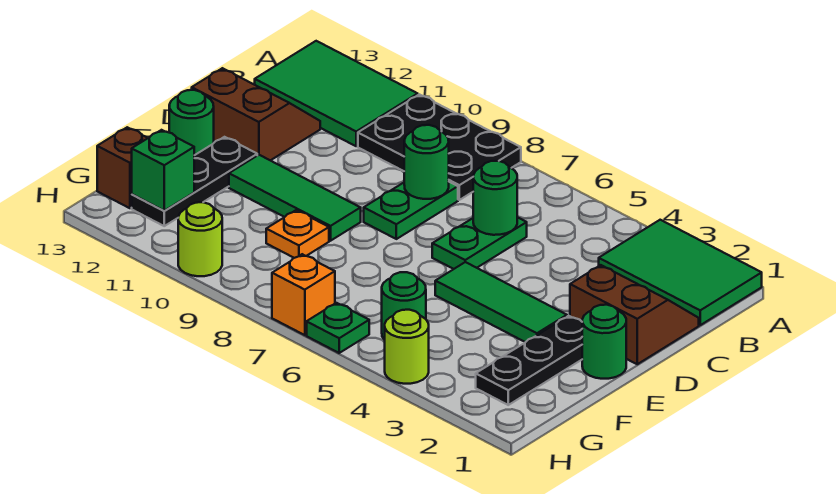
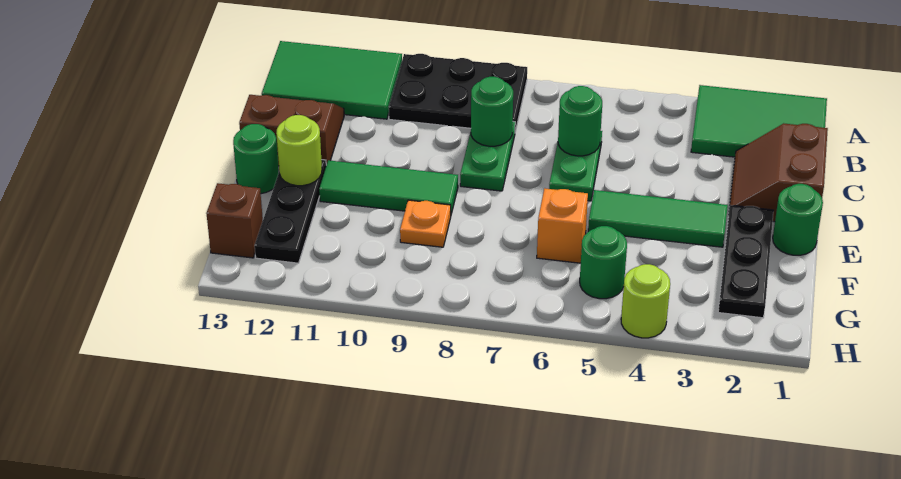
brown slope C1:D2 level 1 top D -> brown slope C1:D2 level 1 top 1
green brick G12 level 2 -> none
green plate H6 level 1 -> none
orange brick H7 level 1 -> orange brick F6 level 1
lime round brick H10 level 1 -> lime round brick E12 level 2

